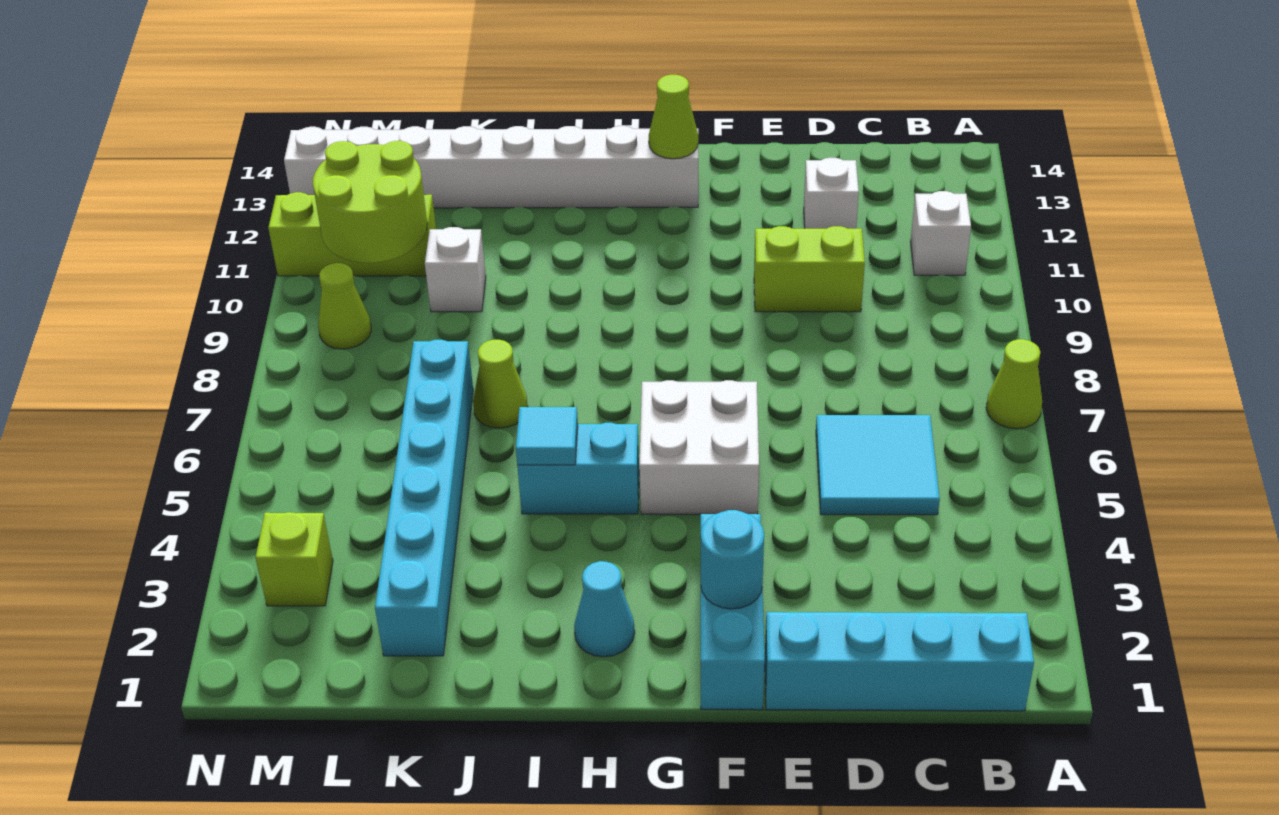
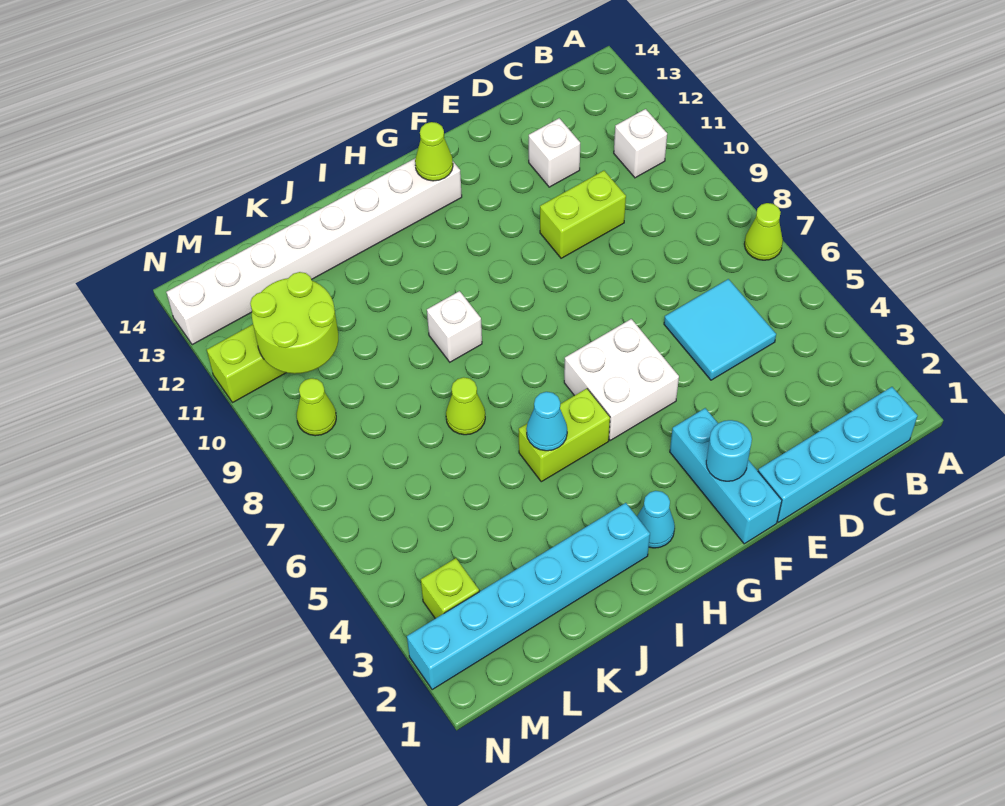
cyan brick H5:I5 level 1 -> lime brick H5:I5 level 1
cyan tile I5 level 2 -> cyan cone I5 level 2
cyan brick K2:K7 level 1 -> cyan brick I2:N2 level 1
white brick K10 level 1 -> white brick I9 level 1

